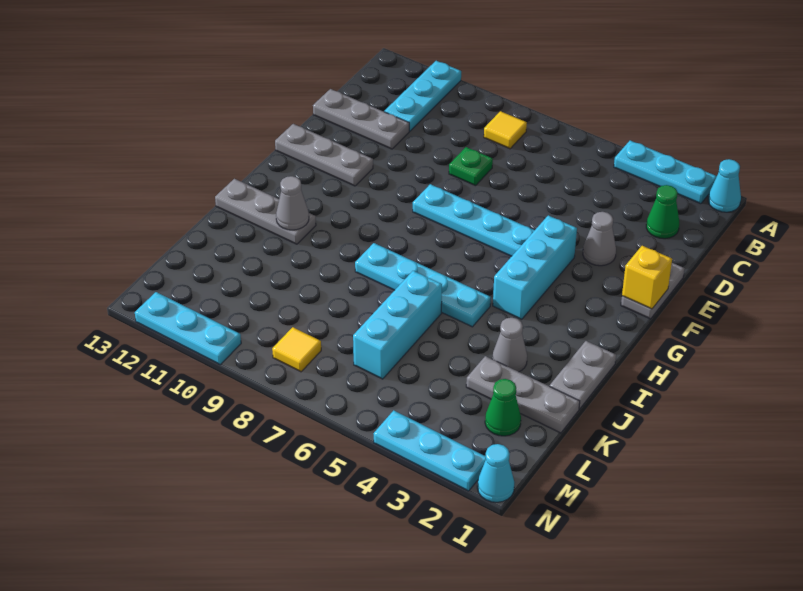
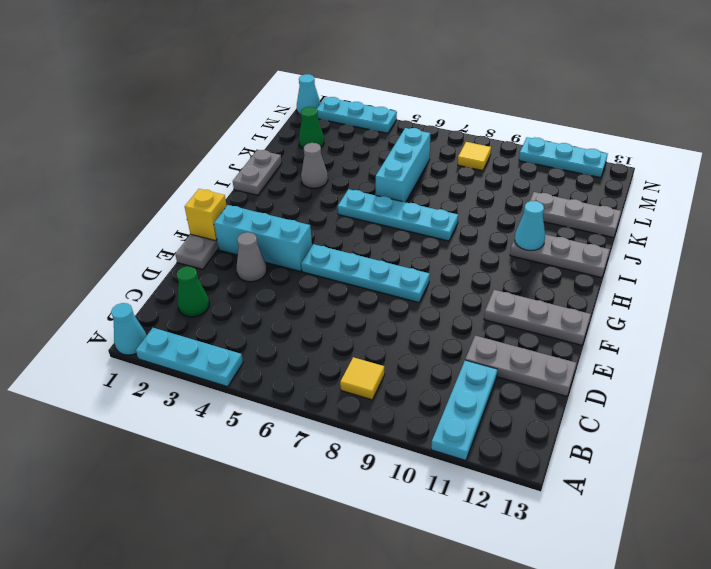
green plate D8 level 1 -> none
cyan brick F4:H4 level 1 -> cyan brick F2:F4 level 1
grey cone I11 level 2 -> cyan cone I11 level 2
grey plate K1:K3 level 1 -> grey plate K11:K13 level 1

